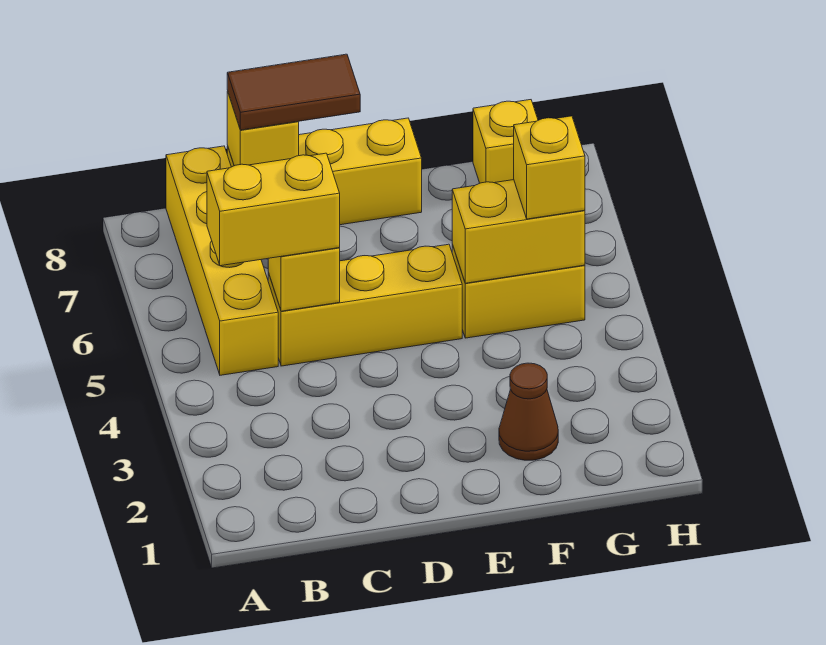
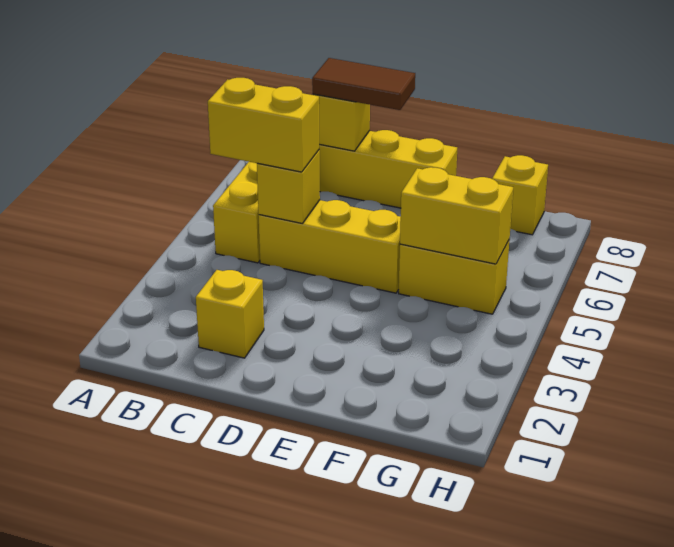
brown cone F2 level 1 -> none
yellow brick G5 level 3 -> yellow brick C2 level 1

